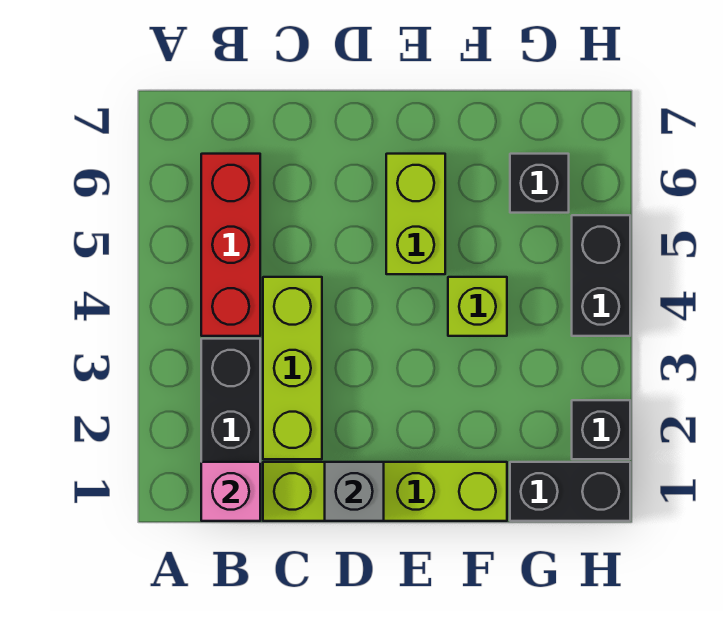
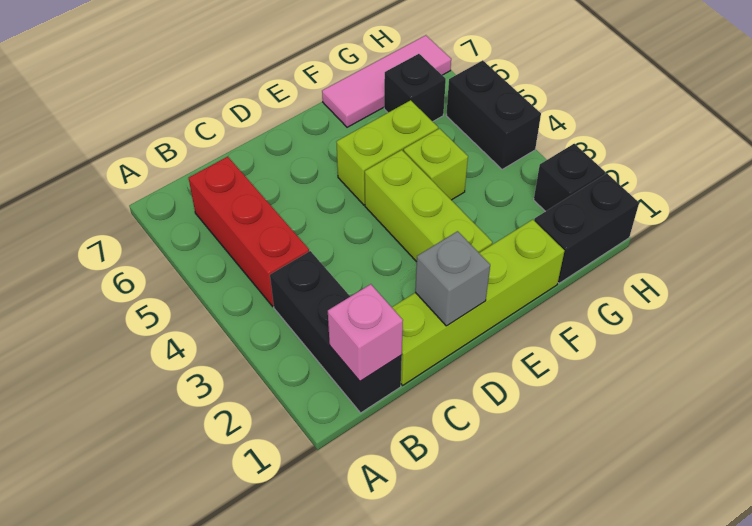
lime brick C2:C4 level 1 -> lime brick E2:E4 level 1
lime brick E5:E6 level 1 -> lime brick E5:F5 level 1
none -> pink tile F7:H7 level 1

